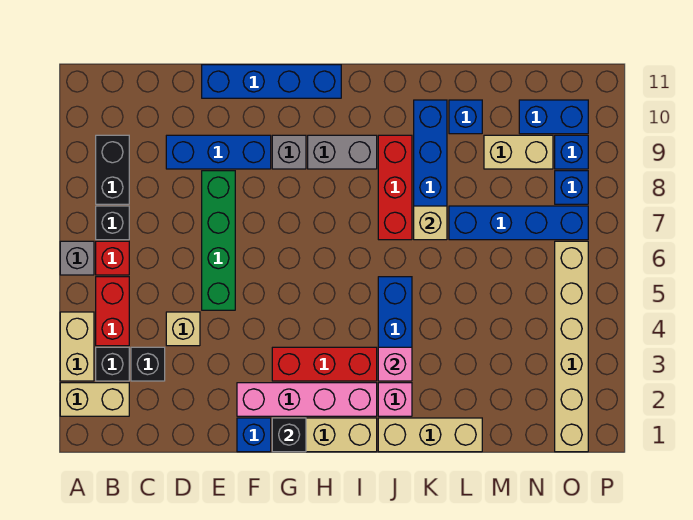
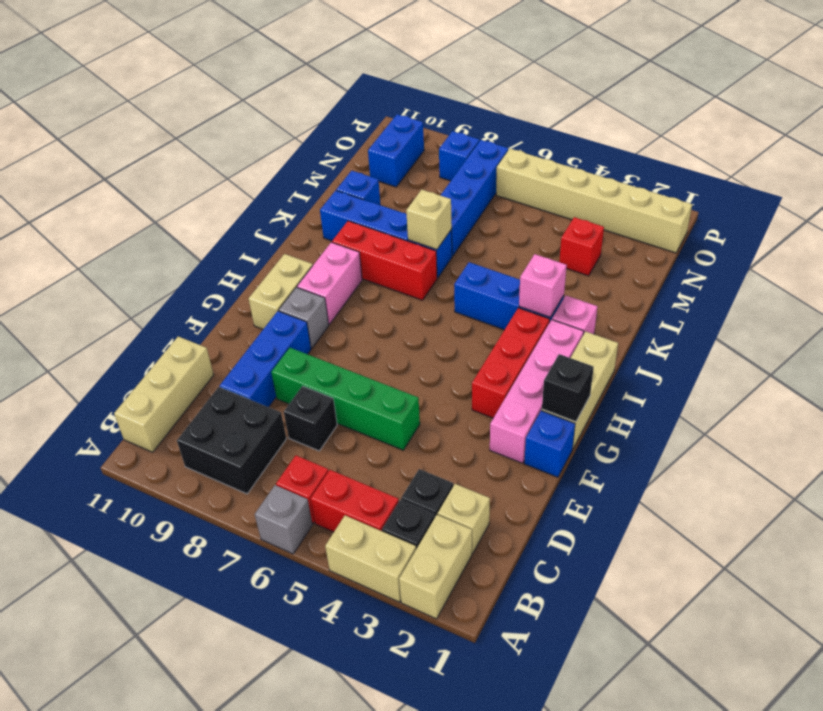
black brick B7 level 1 -> black brick D7 level 1
black brick B8:B9 level 1 -> black brick B8:C9 level 1
tan brick D4 level 1 -> tan brick C2 level 1
blue brick E11:H11 level 1 -> none
grey brick H9:I9 level 1 -> pink brick H9:I9 level 1
tan brick J1:L1 level 1 -> tan brick B11:D11 level 1
none -> red brick M3 level 1
tan brick M9:N9 level 1 -> tan brick G10:H10 level 1
blue brick O9 level 1 -> none

